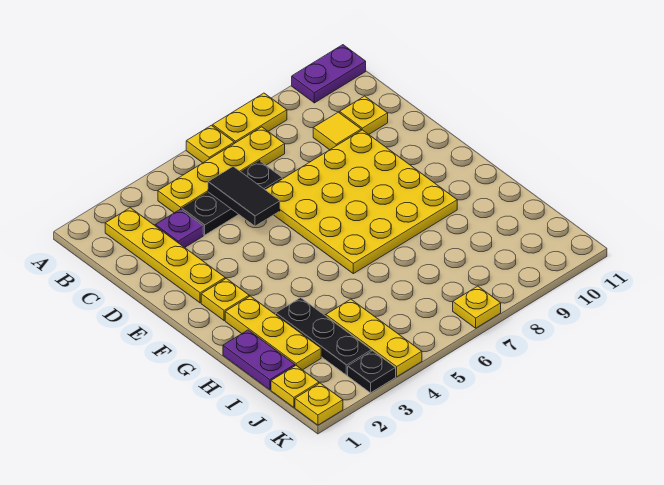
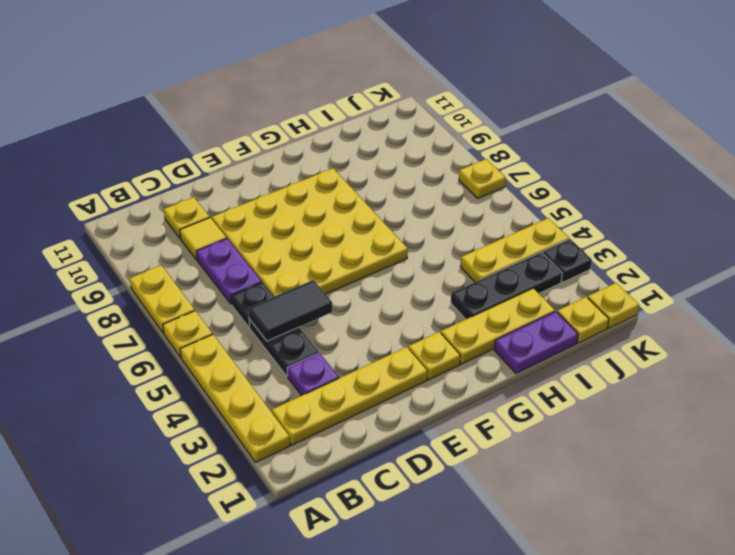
purple plate A10:A11 level 1 -> purple plate C7:C8 level 1
yellow plate B4:B7 level 1 -> yellow plate A2:A5 level 1

